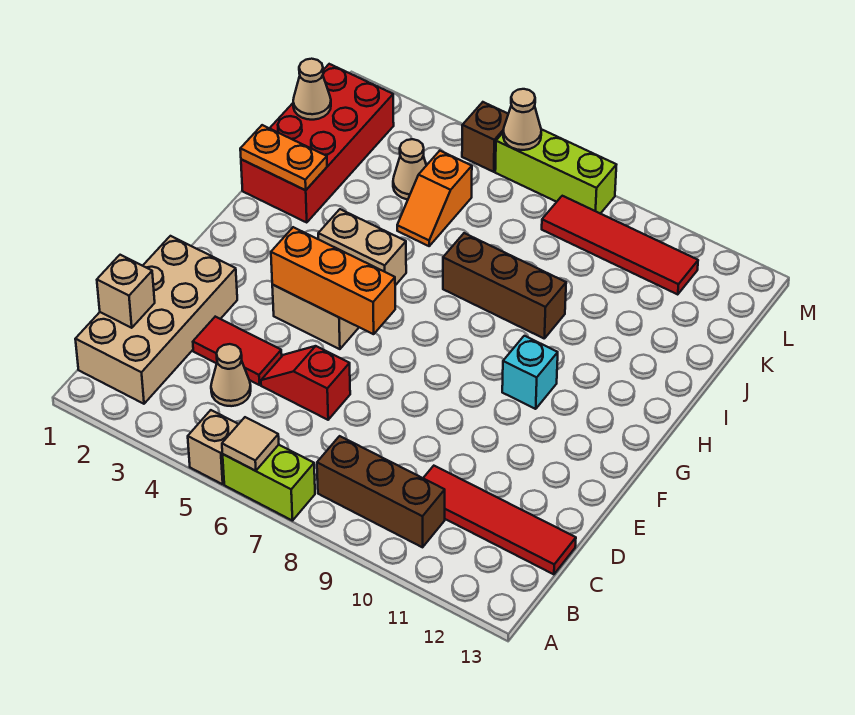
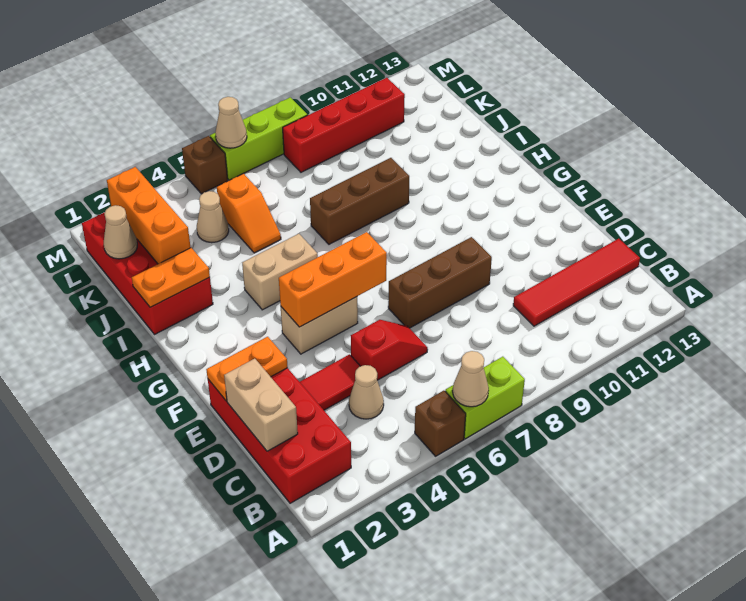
tan brick A5 level 1 -> brown brick A5 level 1
tan tile A6 level 2 -> tan cone A6 level 2
tan brick B1:E2 level 1 -> red brick B1:E2 level 1
brown brick B8:B10 level 1 -> brown brick E7:E9 level 1
tan brick C1 level 2 -> tan brick C1:D1 level 2
red slope D5:D6 level 1 top 6 -> red slope D5:D6 level 1 top 5
none -> orange plate E1:E2 level 2
cyan brick G10 level 1 -> none
none -> orange brick J2:L2 level 2
red tile L8:L11 level 1 -> red brick L8:L11 level 1

